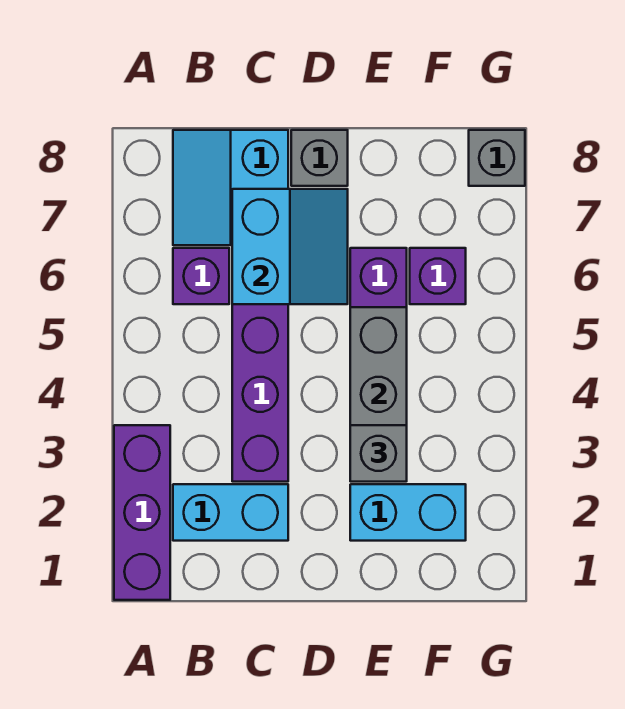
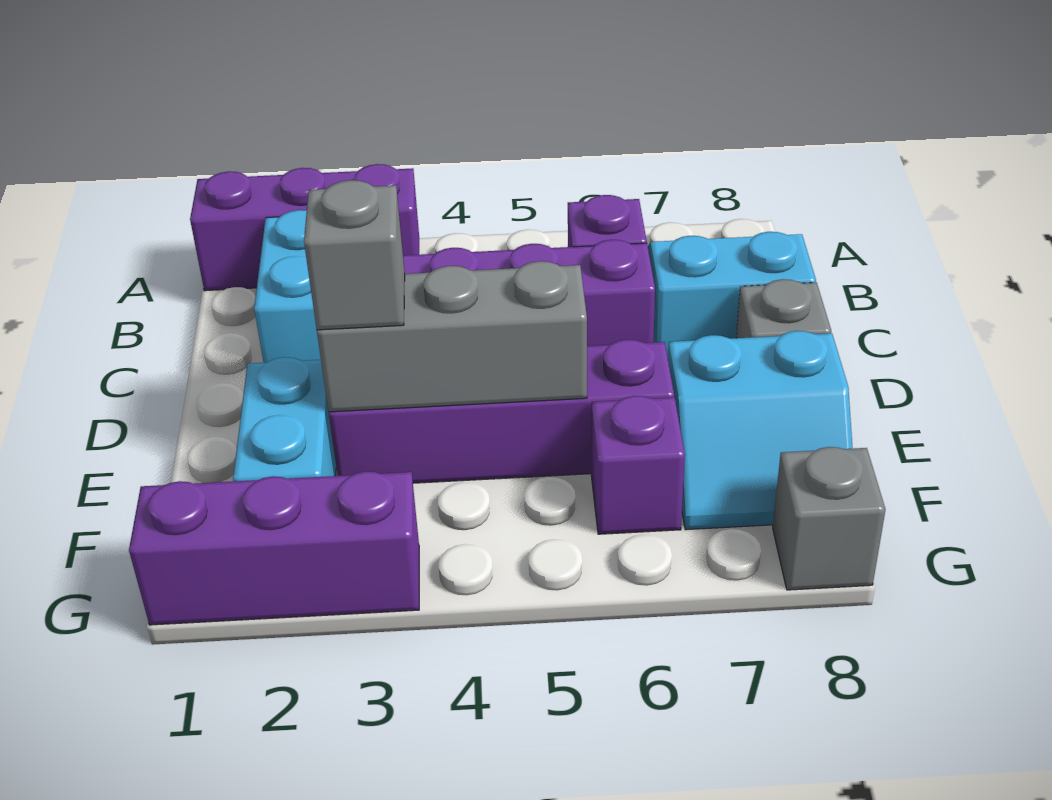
cyan slope C6:D7 level 2 top C -> cyan slope E7:F8 level 1 top E
none -> purple brick G1:G3 level 1

